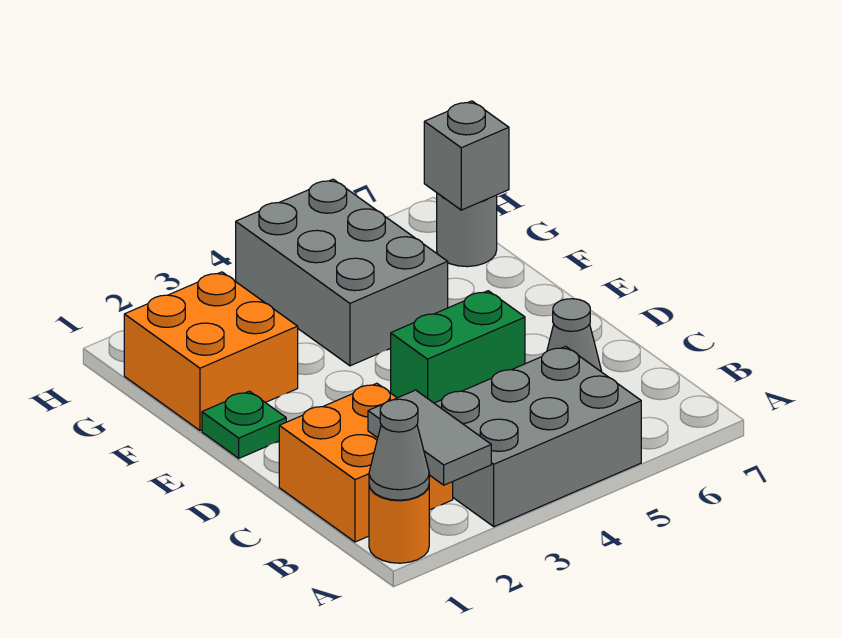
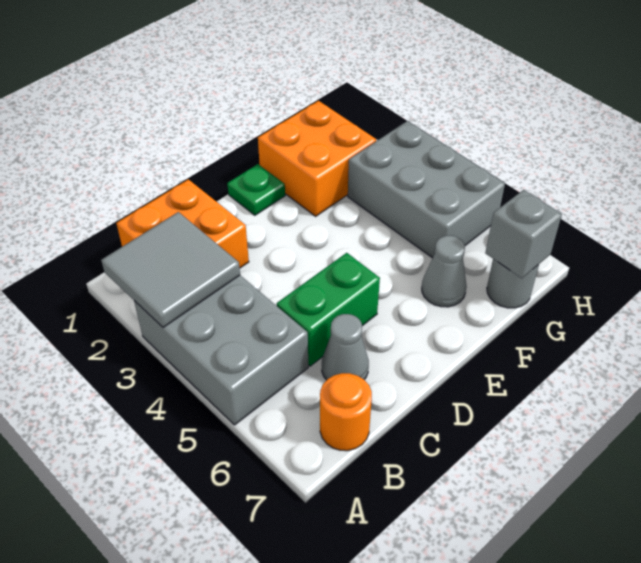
orange round brick A1 level 1 -> orange round brick B7 level 1
grey cone A1 level 2 -> grey cone F6 level 1
grey tile A2:B2 level 2 -> grey tile A2:B3 level 2
green brick D4:D5 level 1 -> green brick C5:D5 level 1
grey brick F4:H5 level 1 -> grey brick G3:H5 level 1

